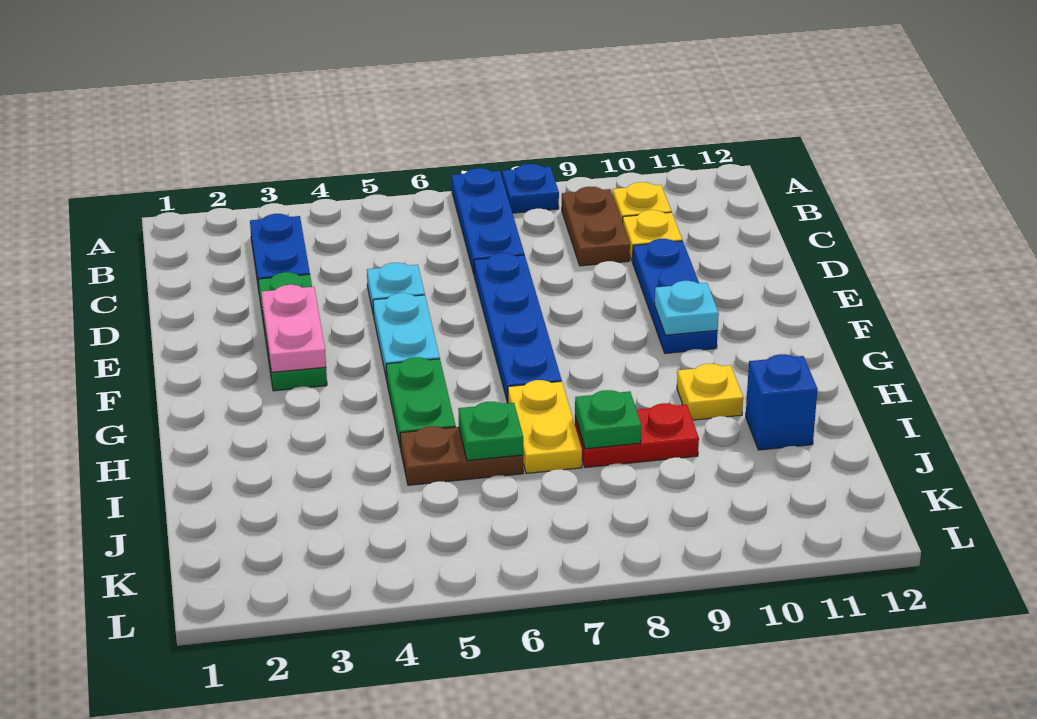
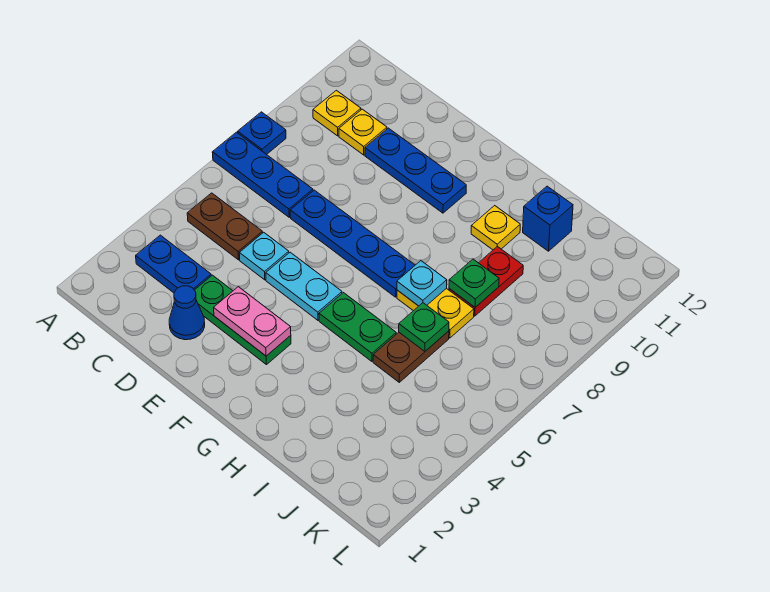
brown plate B9:C9 level 1 -> brown plate B5:C5 level 1
none -> blue cone D2 level 1
cyan plate F10 level 2 -> cyan plate H7 level 2

